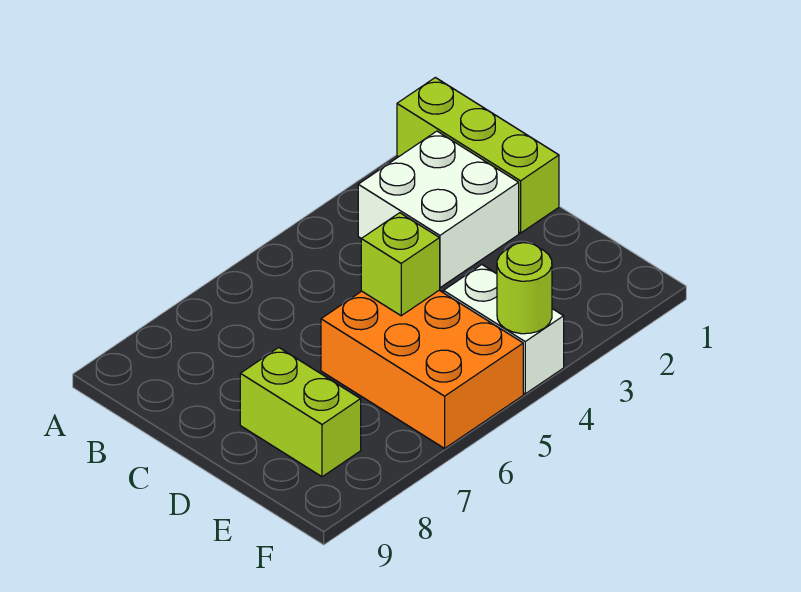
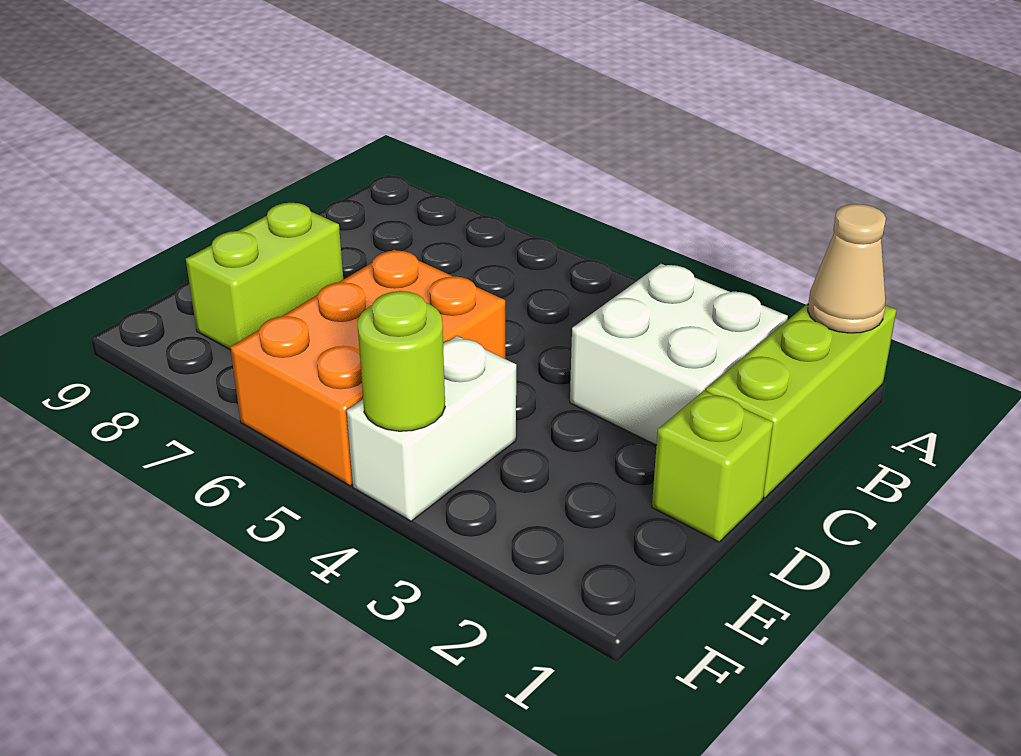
none -> tan cone A1 level 2
lime brick D5 level 2 -> lime brick D1 level 1

